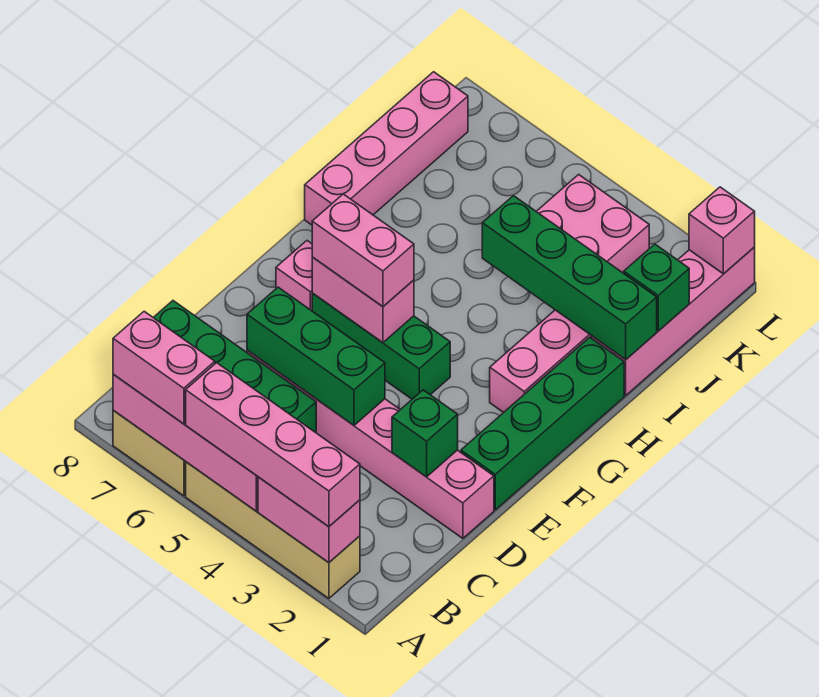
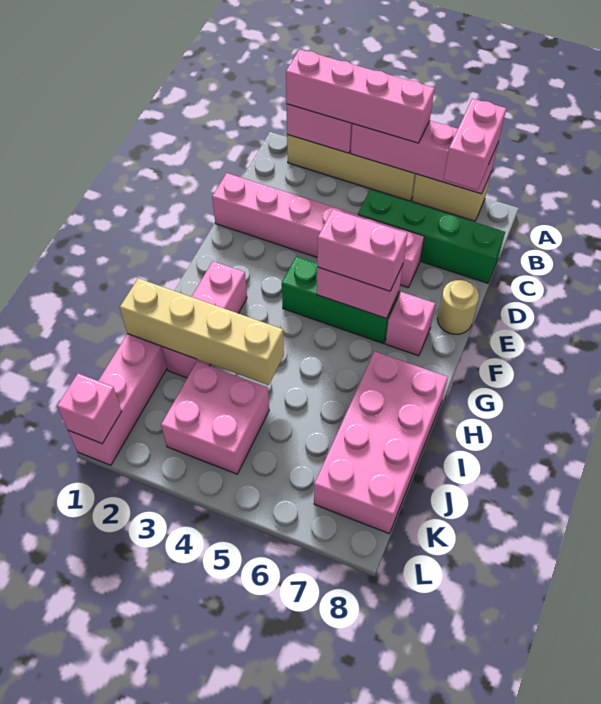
pink brick A6:A7 level 3 -> pink brick A7:B7 level 3
green brick D2 level 2 -> none
green brick D4:D6 level 2 -> none
green brick E1:H1 level 1 -> none
none -> tan round brick E8 level 1
pink brick H8:K8 level 1 -> pink brick H7:K8 level 1
green brick I1:I4 level 2 -> tan brick I1:I4 level 2
green brick J1 level 2 -> none

